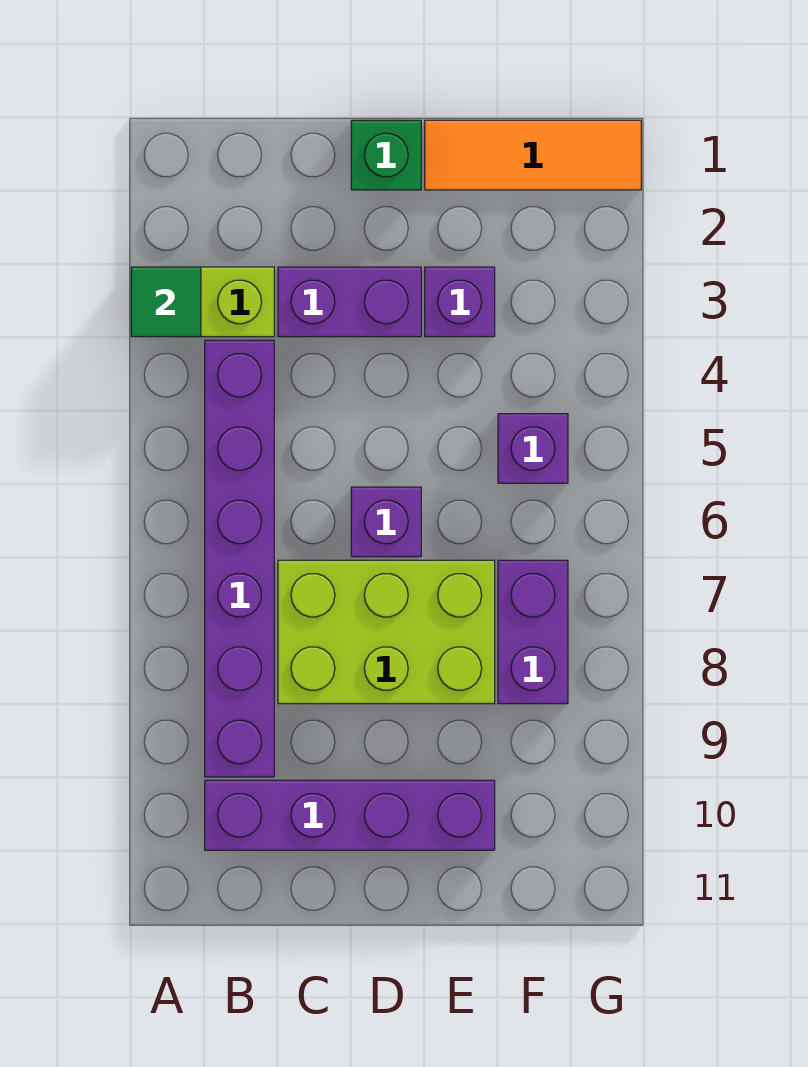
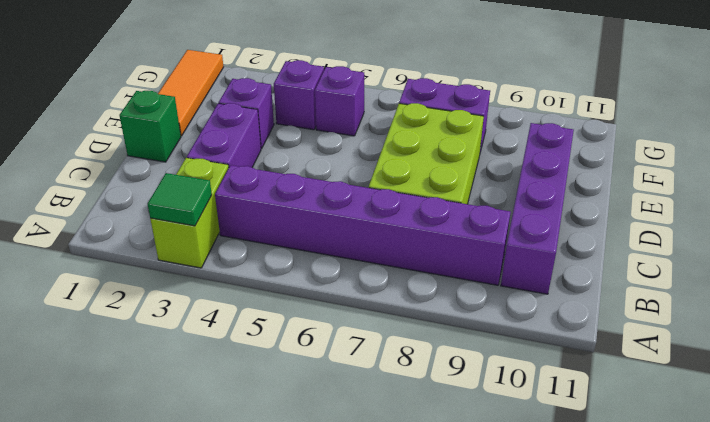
purple brick D6 level 1 -> purple brick F4 level 1

